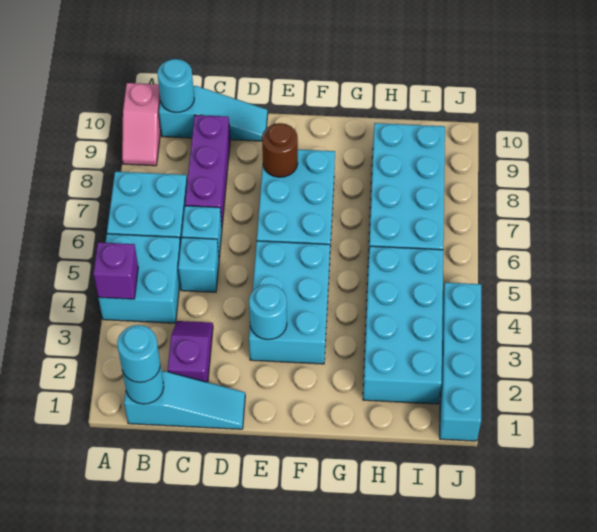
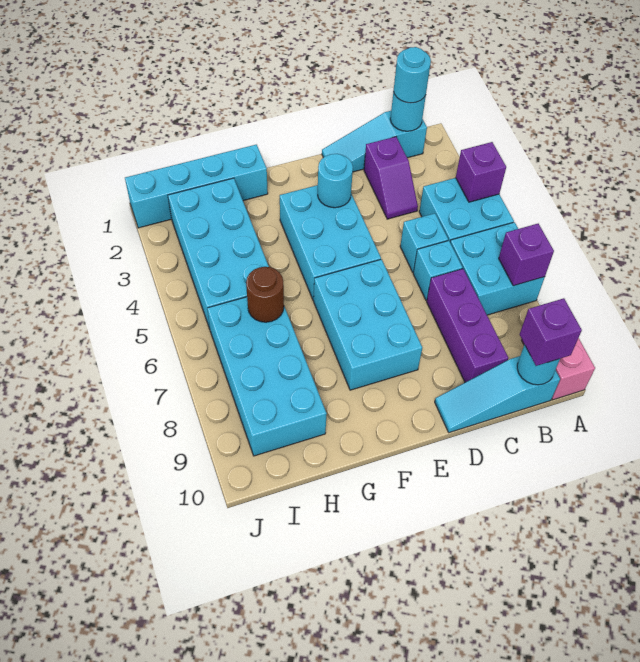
none -> purple brick A7 level 2
none -> purple brick B10 level 3
brown round brick E8 level 2 -> brown round brick H6 level 2
cyan brick J1:J4 level 1 -> cyan brick G1:J1 level 1

